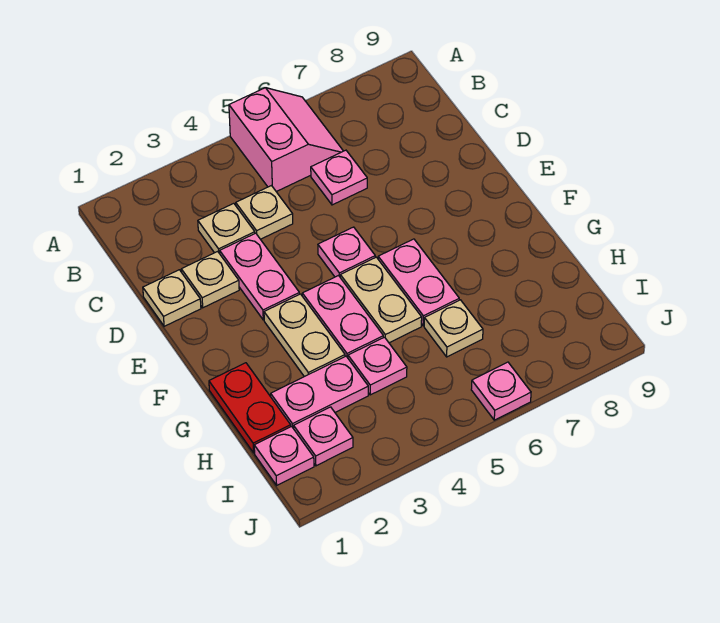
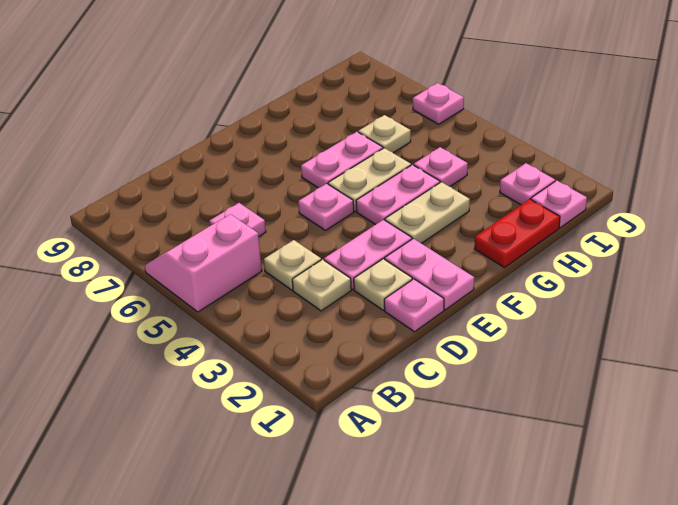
tan plate D1 level 1 -> pink plate D1 level 1
pink plate H2:H3 level 1 -> pink plate E1:E2 level 1

